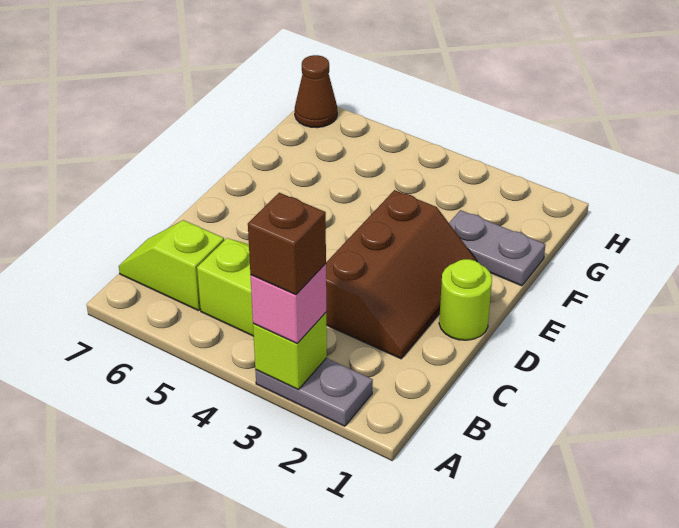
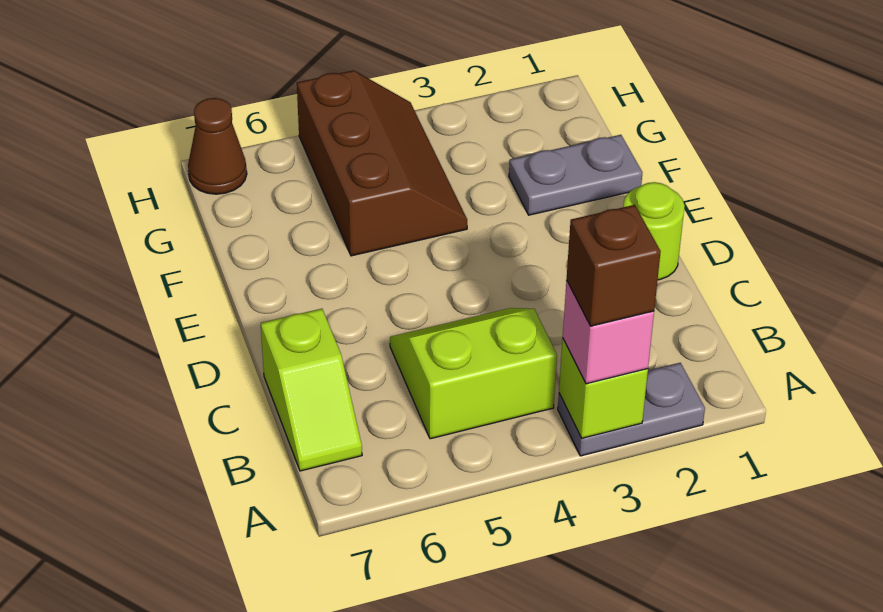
lime slope B6:B7 level 1 top 6 -> lime slope B7:C7 level 1 top C
brown slope C2:E3 level 1 top 3 -> brown slope F4:H5 level 1 top 5

